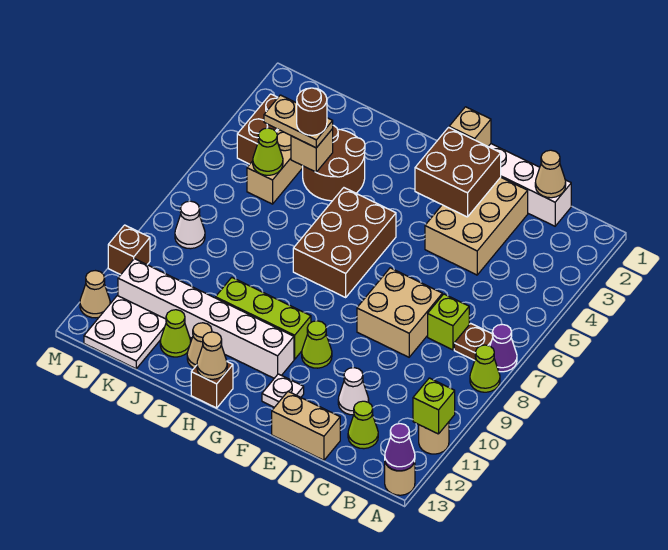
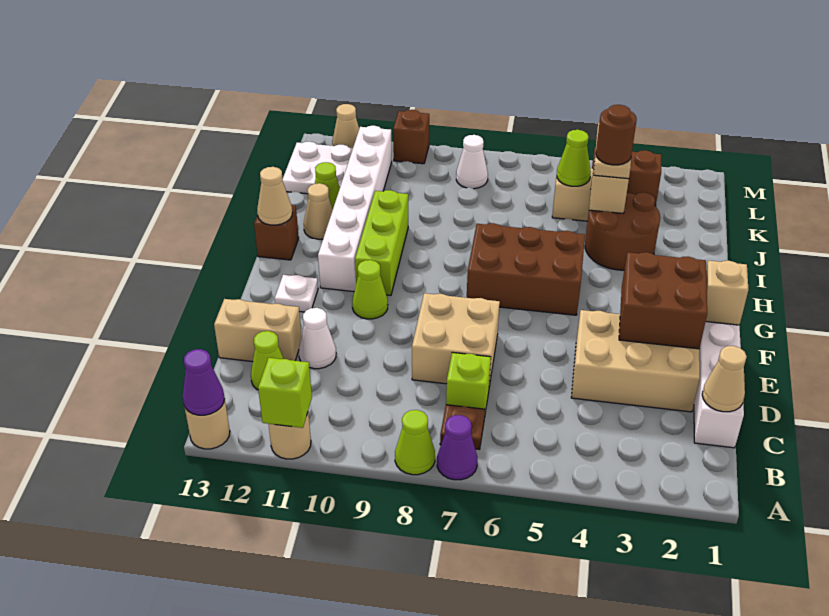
tan brick D13:E13 level 1 -> tan brick D12:D13 level 1

